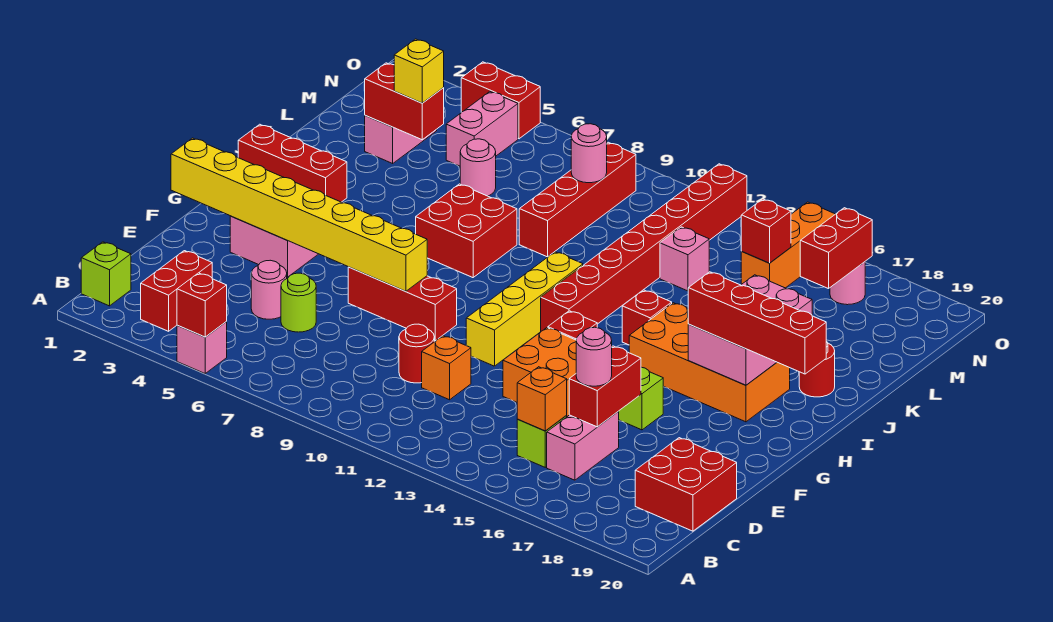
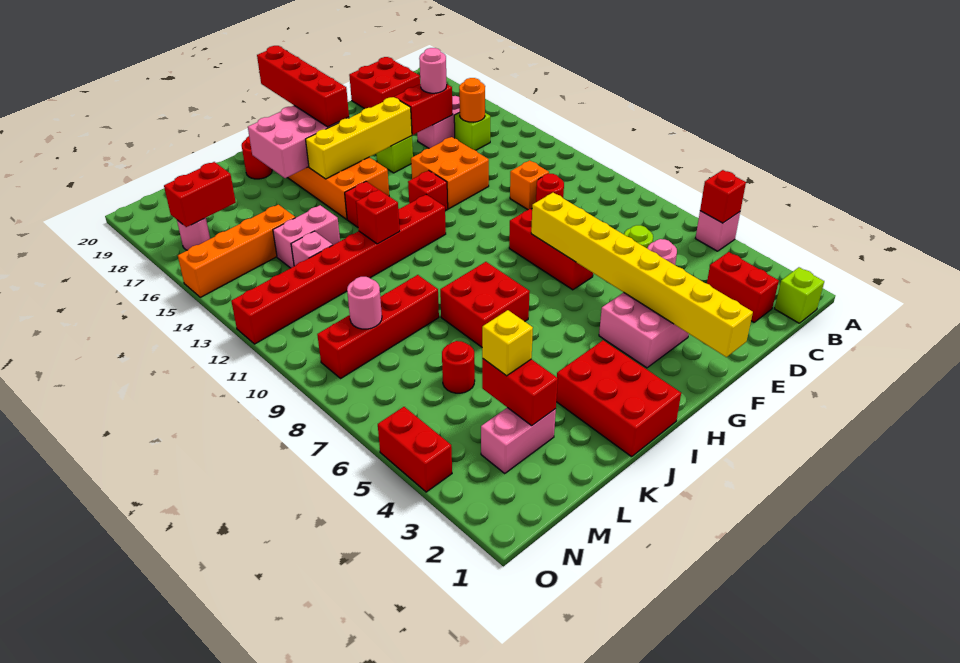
red brick B3:C3 level 1 -> red brick C2:C3 level 1
orange brick C15 level 2 -> orange round brick C15 level 2
yellow brick F11:I11 level 1 -> yellow brick F16:I16 level 2
red brick I1:I3 level 1 -> red brick I1:J3 level 1
pink round brick L6 level 1 -> red round brick L6 level 1
pink brick M5:N5 level 1 -> pink brick K14:L14 level 1
orange brick M15:O15 level 1 -> orange brick L15:O15 level 1
red brick M15 level 2 -> red brick J12 level 2

